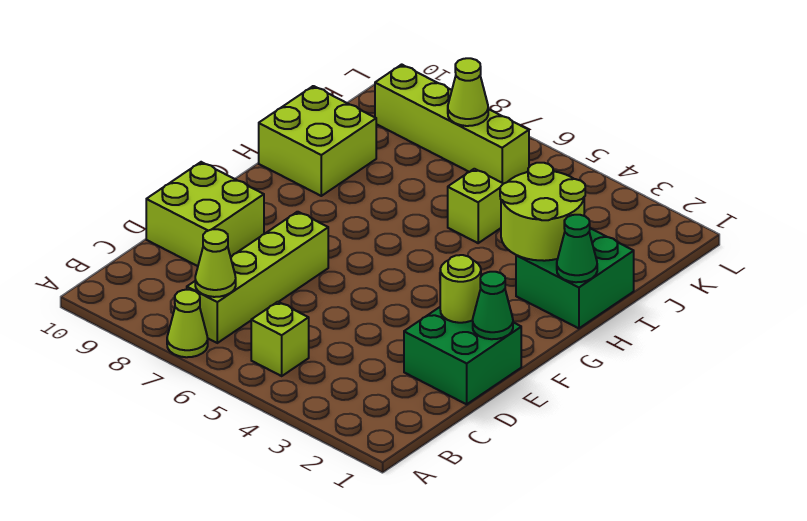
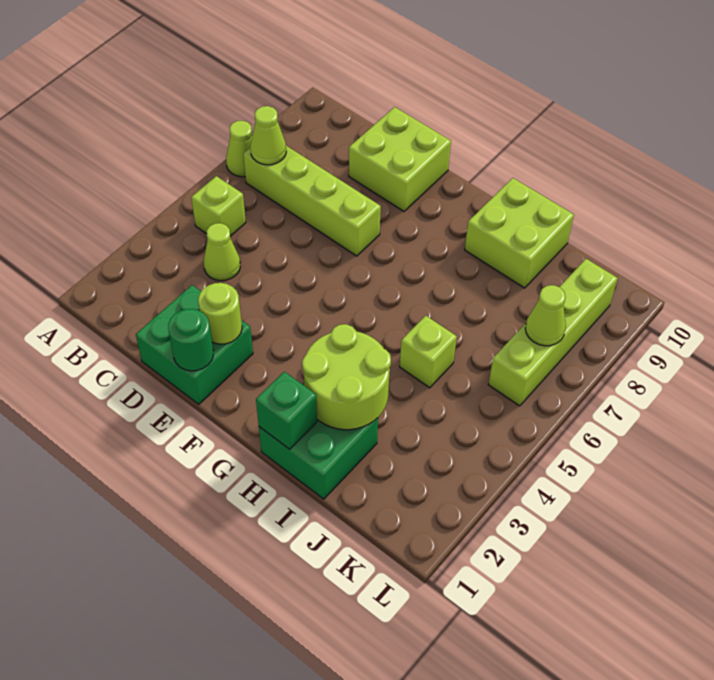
none -> lime cone C4 level 1
green cone E1 level 2 -> green round brick E1 level 2
green cone H1 level 2 -> green brick H1 level 2

